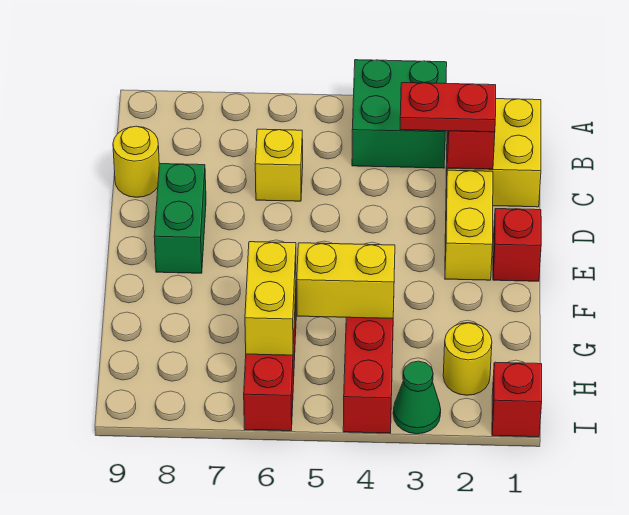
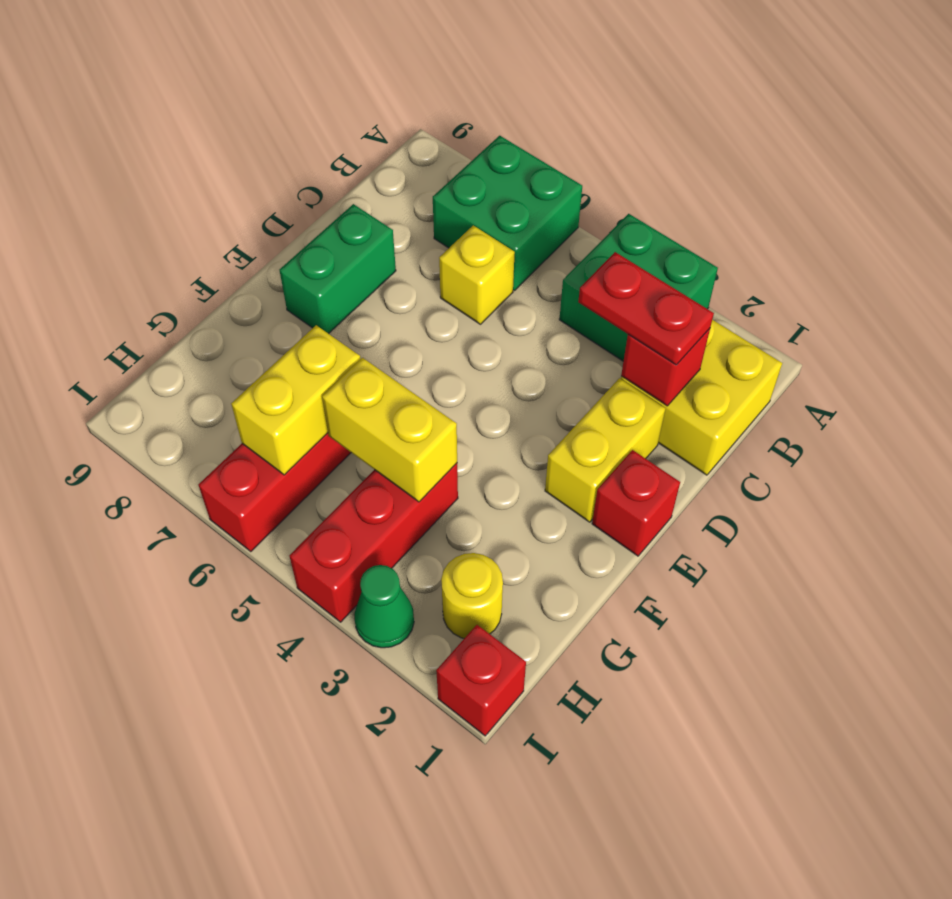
none -> green brick A6:B7 level 1
yellow round brick C9 level 1 -> none

